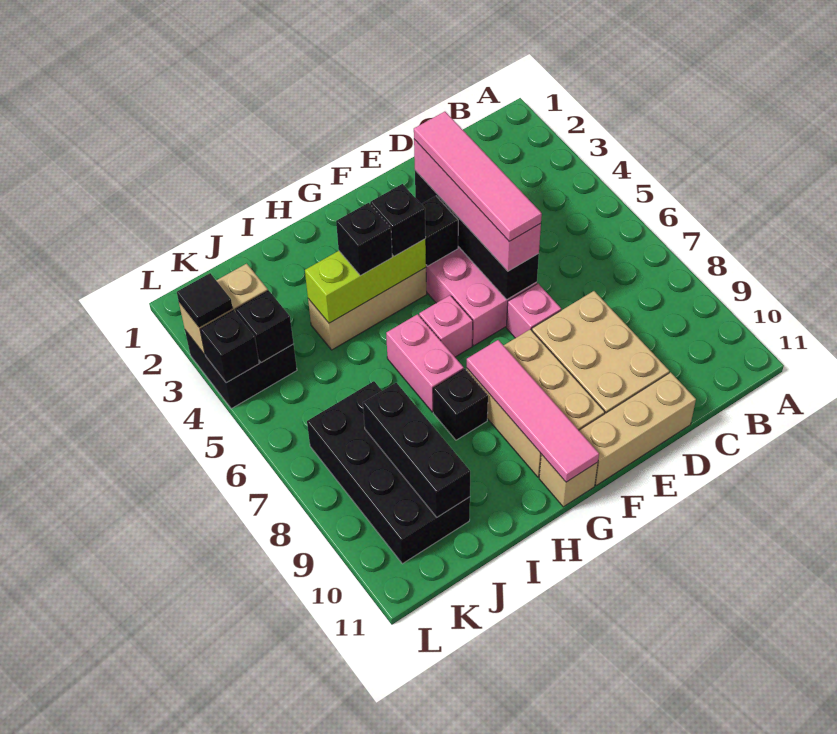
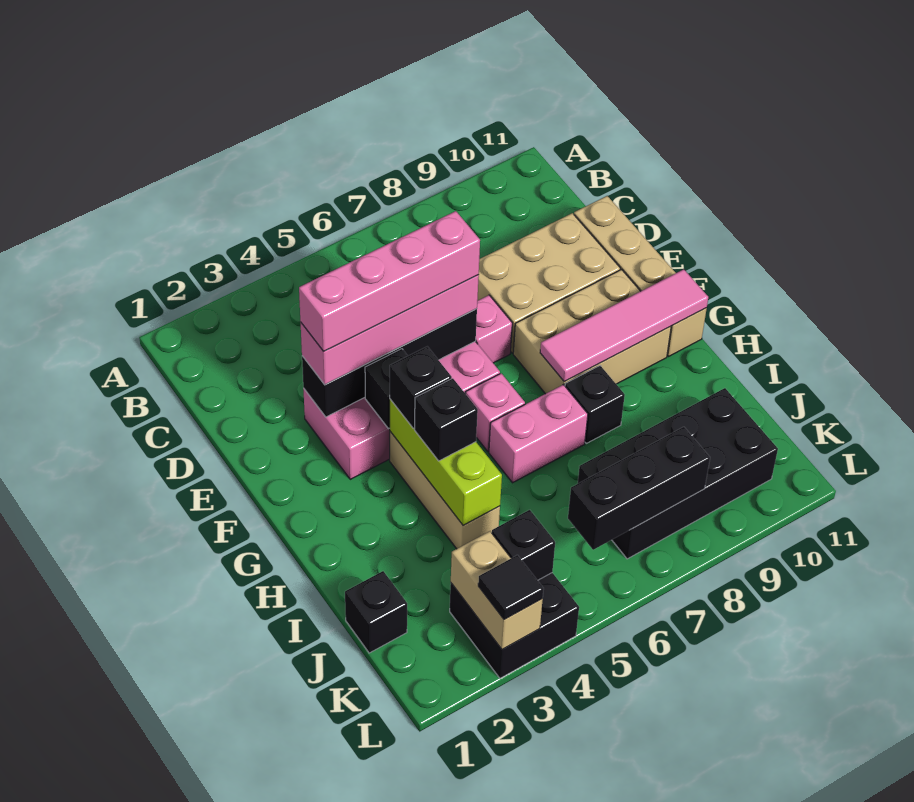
pink tile E3:E6 level 4 -> pink brick E3:E6 level 4
black brick J8:J10 level 2 -> black brick K6:K8 level 2
black brick L4 level 2 -> black brick J1 level 1

